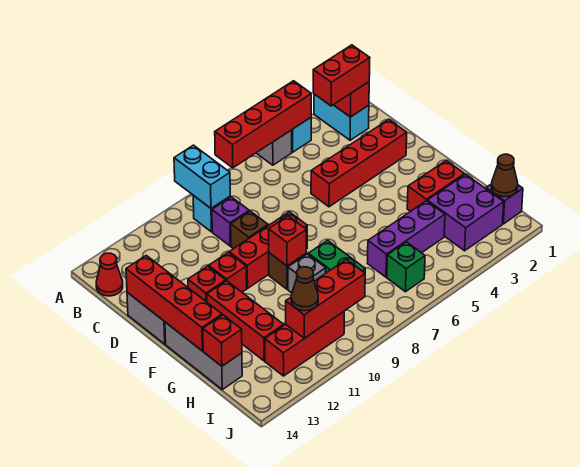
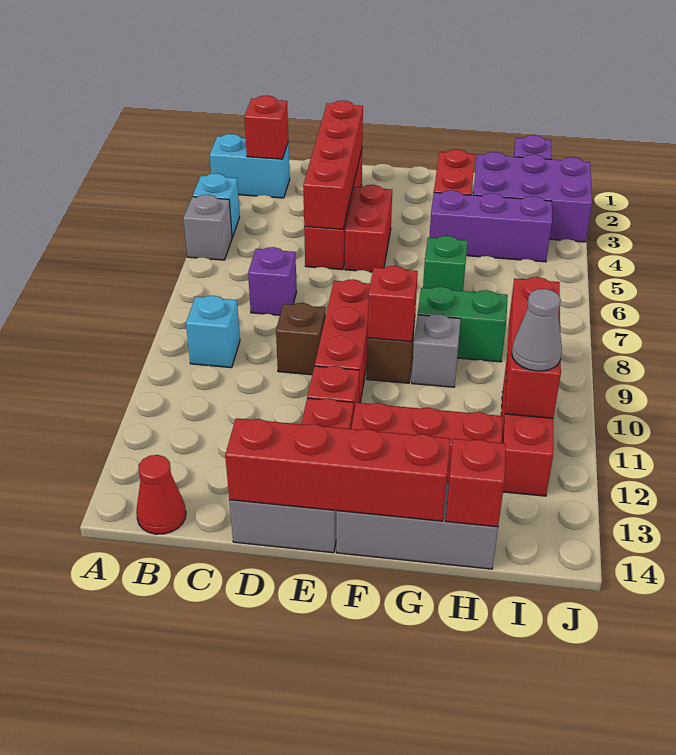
red brick A4:A7 level 2 -> red brick D2:D5 level 2
cyan brick A9:B9 level 2 -> none
red brick B2:B3 level 3 -> red brick E4:E5 level 1
purple brick C9 level 1 -> purple brick C7 level 1
purple brick H2:I3 level 1 -> purple brick H2:J3 level 1
purple brick H4:H6 level 1 -> purple brick G4:I4 level 1
brown cone I1 level 2 -> none
green brick I6 level 1 -> green brick G6 level 1
brown cone I11 level 3 -> grey cone I11 level 3

